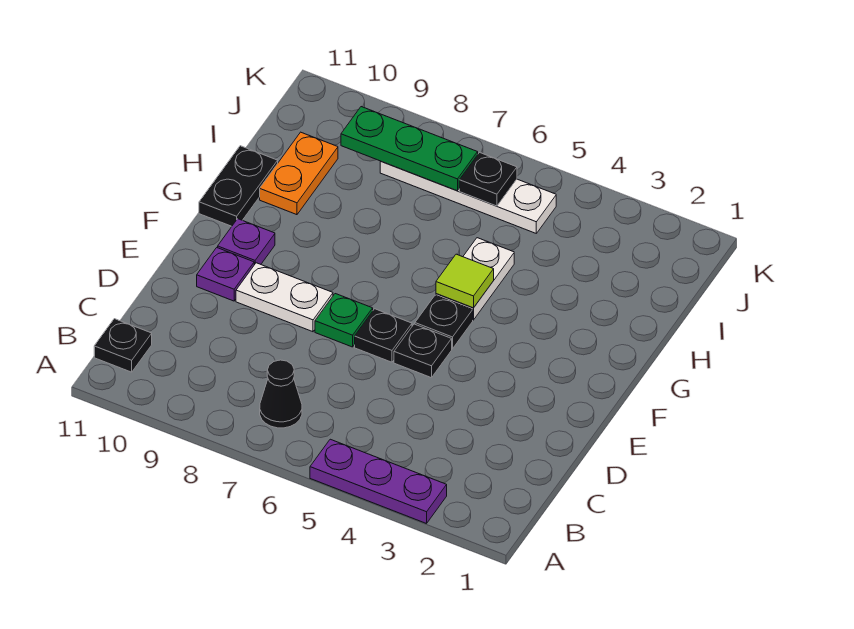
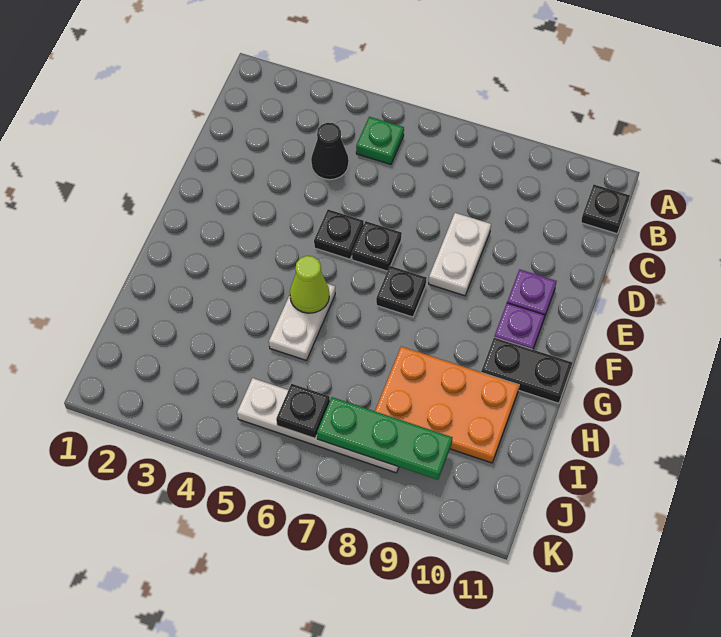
purple plate A3:A5 level 1 -> none
black cone B7 level 1 -> black cone C4 level 1
green plate E7 level 1 -> green plate B5 level 1
white plate E8:E9 level 1 -> white plate D8:E8 level 1
black plate F5 level 1 -> black plate F7 level 1
lime tile G5 level 2 -> lime cone G5 level 2
black plate G11:H11 level 1 -> black plate G10:G11 level 1
orange plate H10:I10 level 1 -> orange plate H8:I10 level 1

